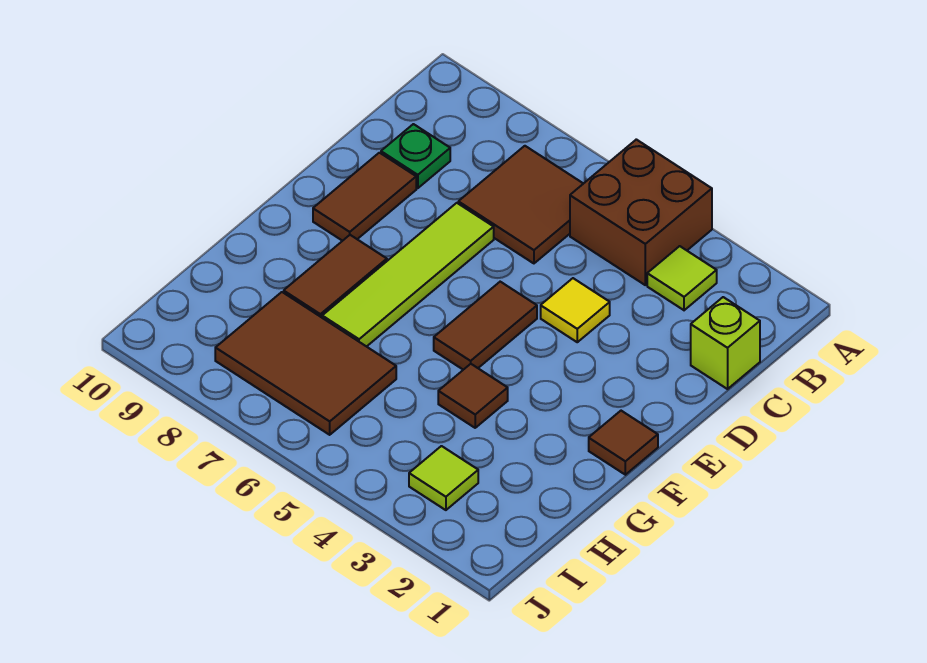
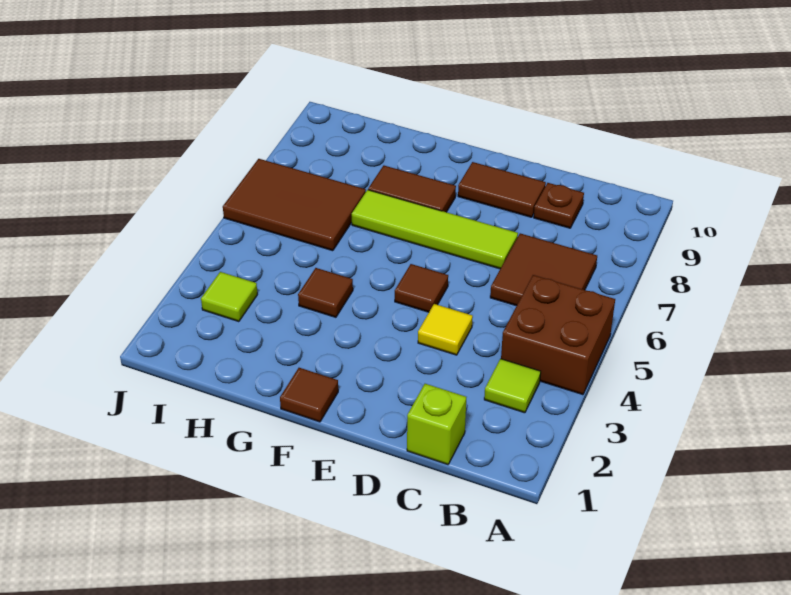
green plate C9 level 1 -> brown plate C9 level 1
brown tile E5:F5 level 1 -> brown tile E5 level 1
brown tile H6:I8 level 1 -> brown tile H6:J7 level 1

